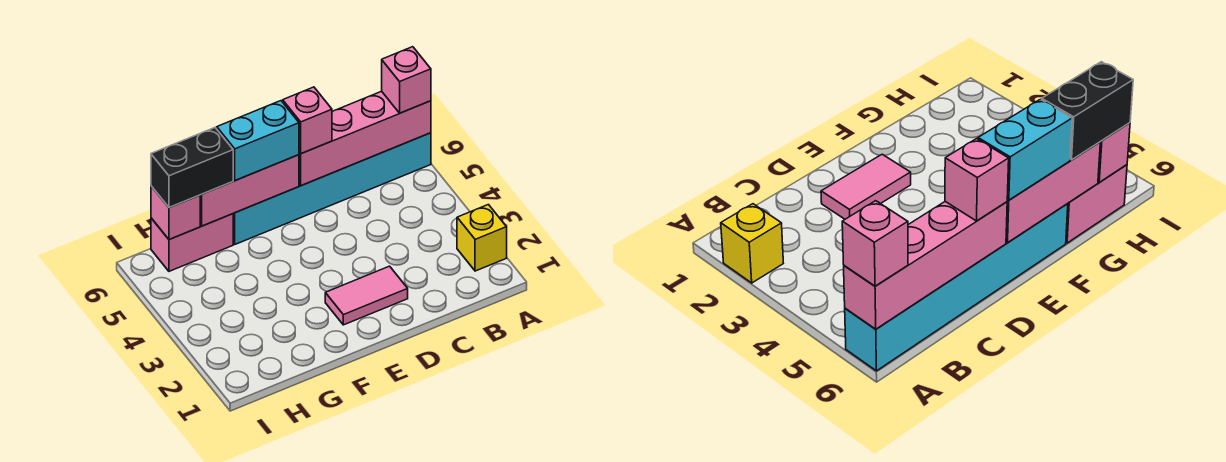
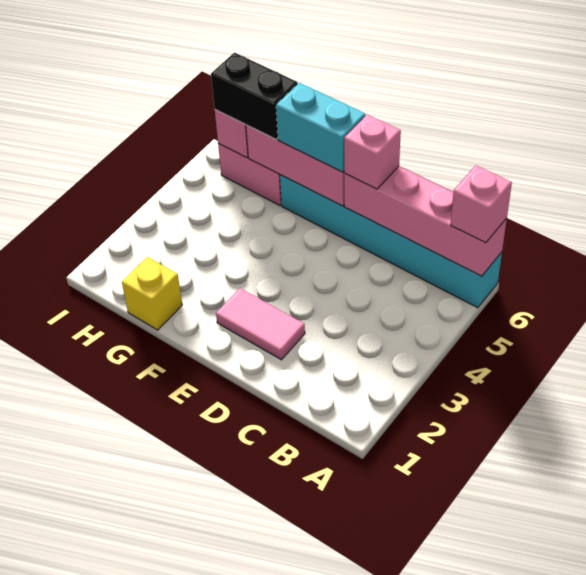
yellow brick A2 level 1 -> yellow brick G1 level 1

